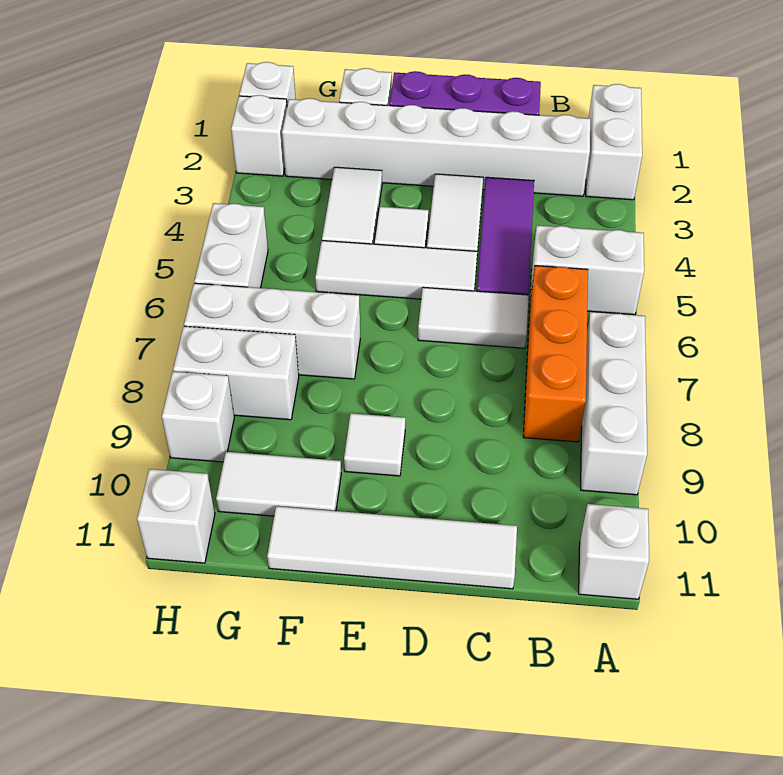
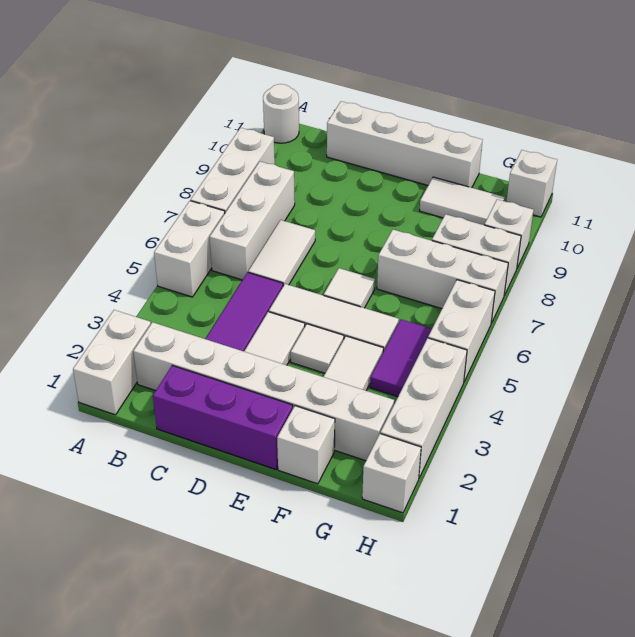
white brick A5:B5 level 1 -> white brick A5:A6 level 1
white brick A11 level 1 -> white round brick A11 level 1
orange brick B6:B8 level 1 -> white brick B6:B8 level 1
white tile C6:D6 level 1 -> white tile C6:C7 level 1
white tile C11:F11 level 1 -> white brick C11:F11 level 1
white tile E9 level 1 -> white tile E6 level 1
none -> purple tile G4:G5 level 1
white brick H2 level 1 -> white brick H2:H4 level 1

